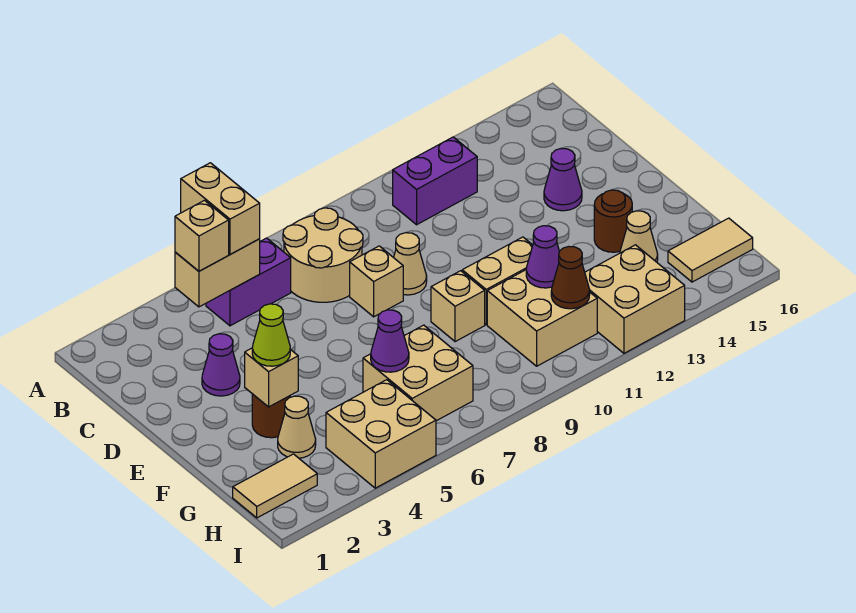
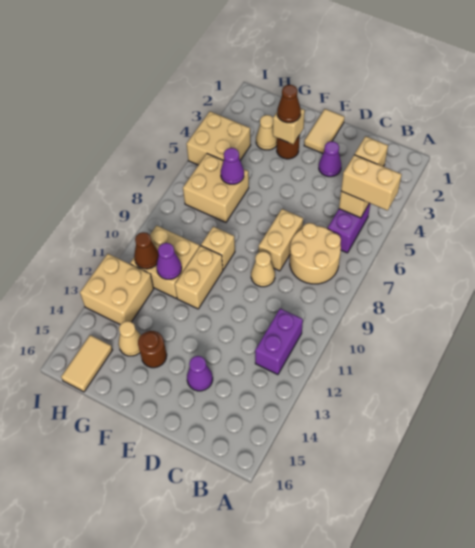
tan brick D8 level 1 -> tan brick D7:D8 level 1
lime cone F3 level 3 -> brown cone F3 level 3
tan tile H1:H2 level 1 -> tan tile E1:E2 level 1

